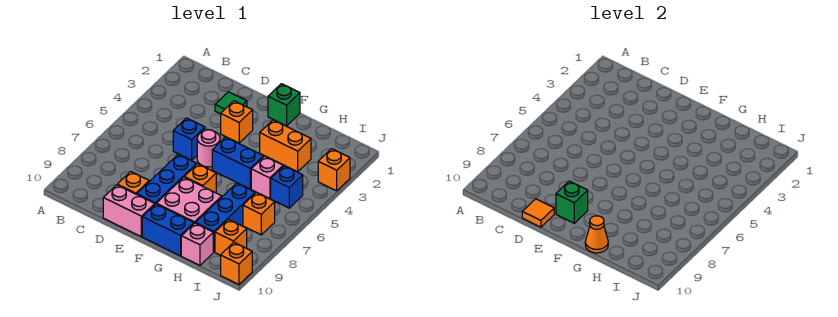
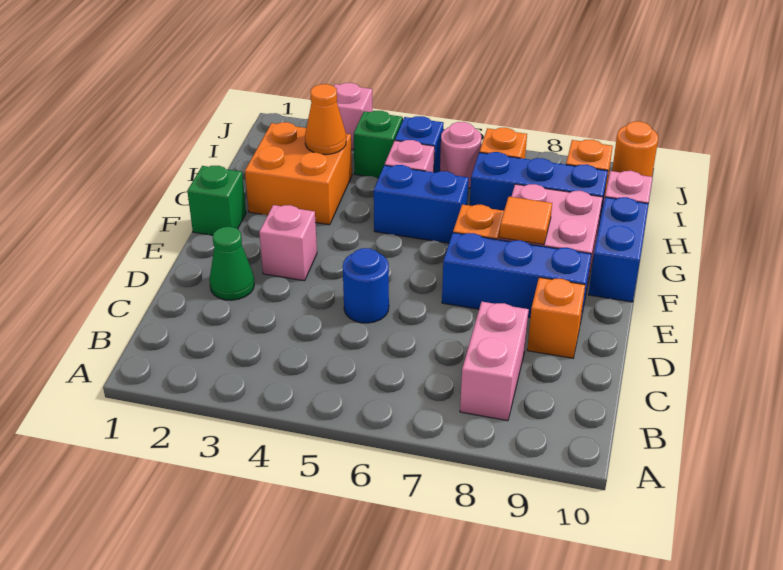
green tile D2 level 1 -> green cone D2 level 1
blue brick D5 level 1 -> blue round brick D5 level 1
pink brick D10:E10 level 1 -> pink brick B8:C8 level 1
orange tile D10 level 2 -> orange tile F8 level 2
orange brick E3 level 1 -> pink brick E3 level 1
pink round brick E5 level 1 -> pink round brick I6 level 1
green brick E9 level 2 -> green brick I4 level 1
blue brick F5:G5 level 1 -> blue brick G5:G6 level 1
orange brick G3:H3 level 1 -> orange brick G2:H3 level 1
orange cone G10 level 2 -> orange cone H3 level 2
orange brick J3 level 1 -> pink brick J3 level 1
orange brick J10 level 1 -> orange round brick J10 level 1

